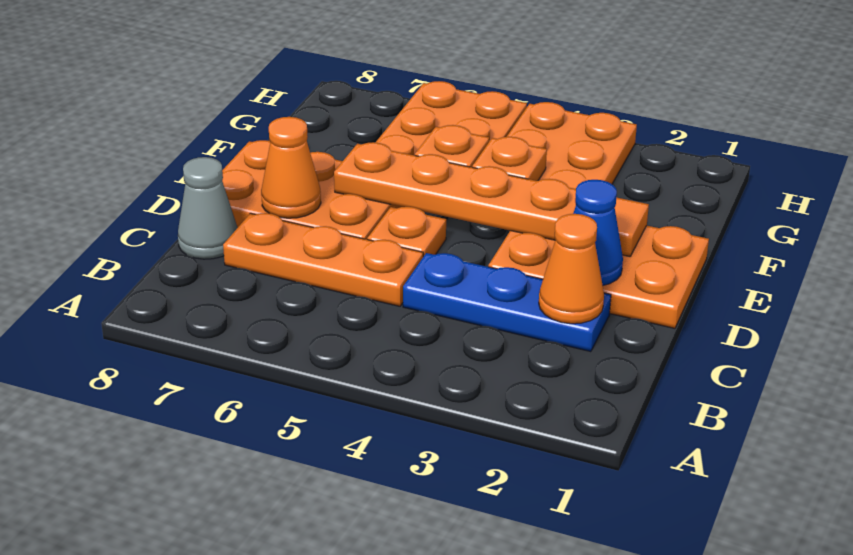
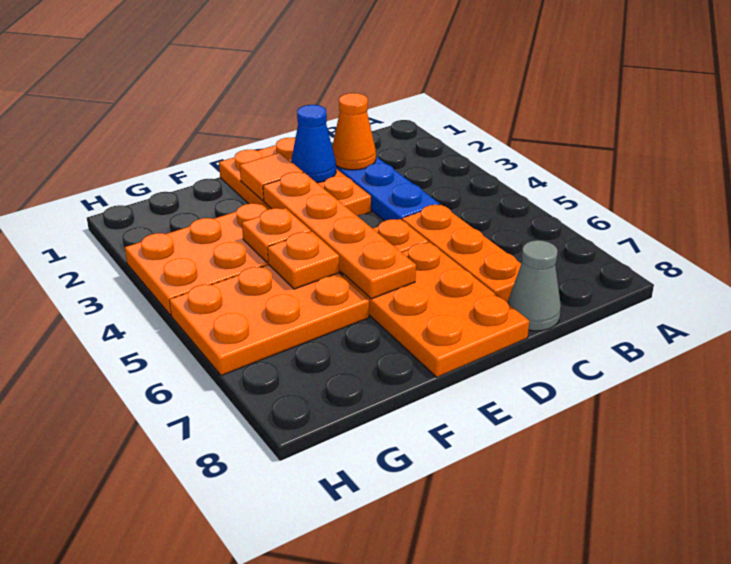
orange cone D7 level 2 -> none

